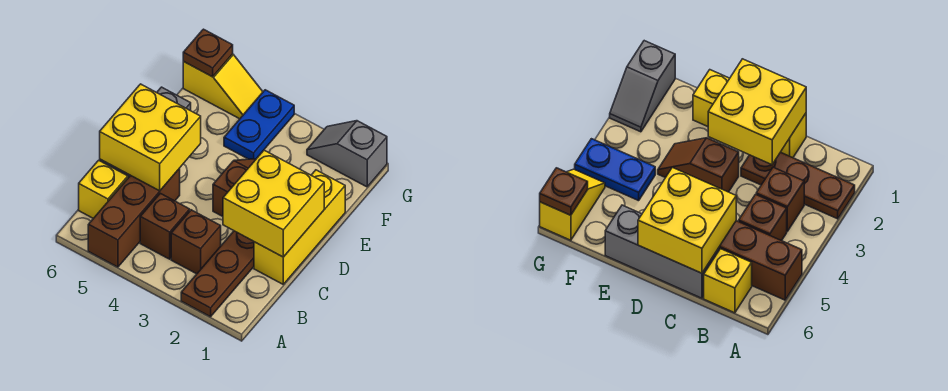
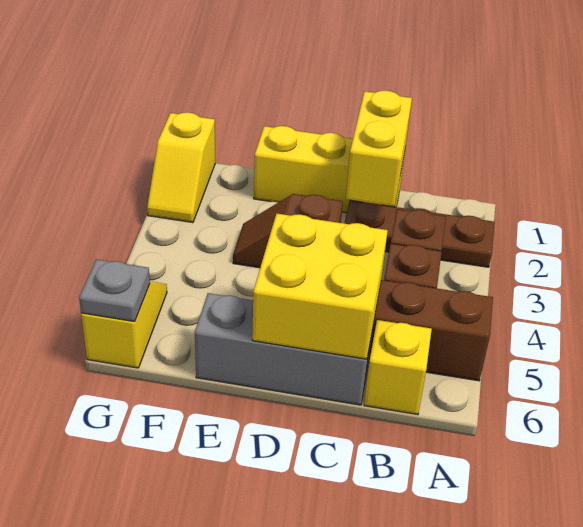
yellow brick C1:D2 level 2 -> yellow brick C1:C2 level 2
blue plate F4:G4 level 1 -> none
grey slope G1:G2 level 1 top 1 -> yellow slope G1:G2 level 1 top 1
brown plate G6 level 2 -> grey plate G6 level 2

